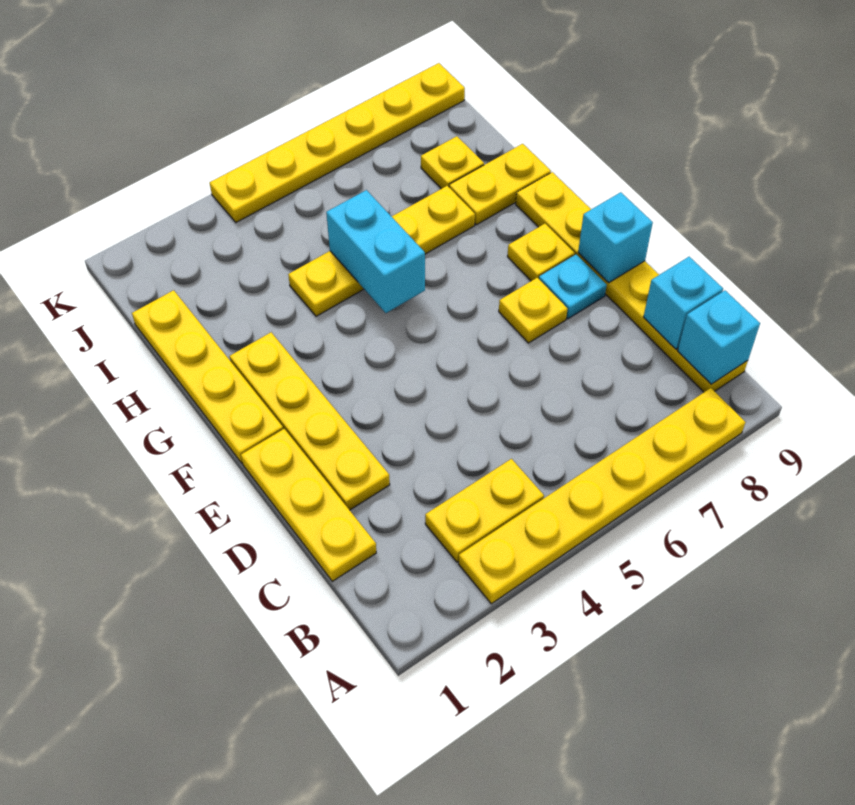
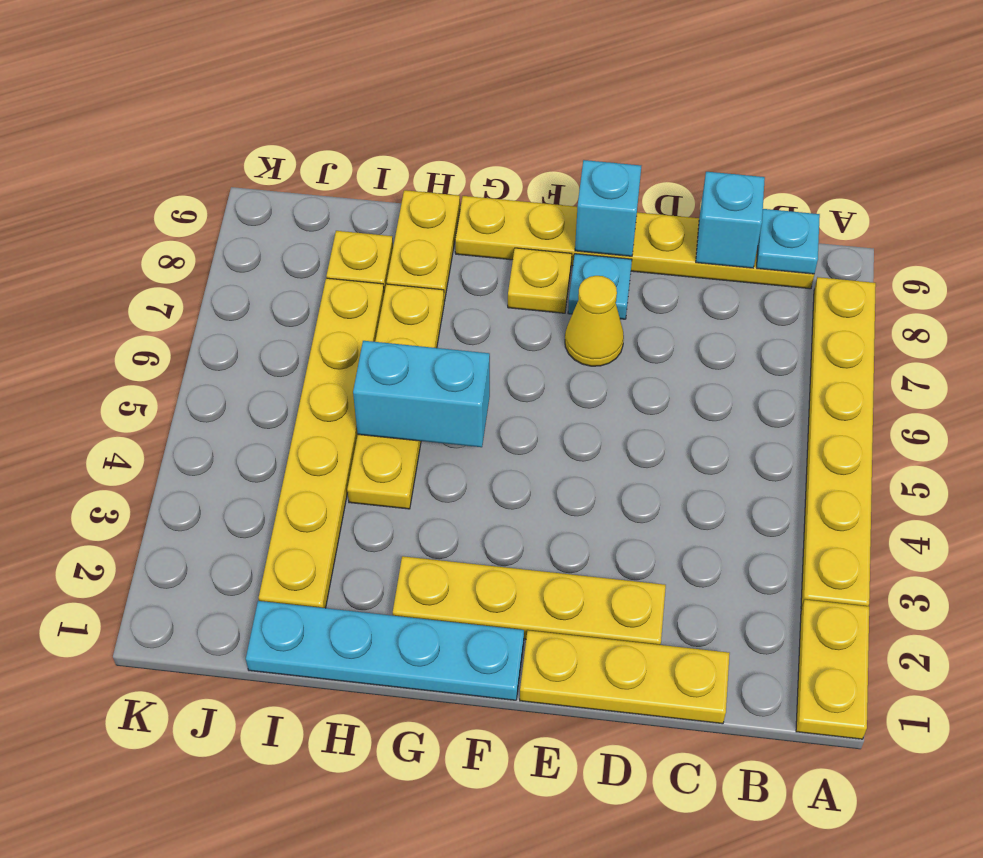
yellow plate B3:B4 level 1 -> yellow plate A1:A2 level 1
cyan brick B9 level 2 -> cyan plate B9 level 2
yellow plate E7 level 1 -> yellow cone E7 level 1
yellow plate F1:I1 level 1 -> cyan plate F1:I1 level 1
yellow plate K4:K9 level 1 -> yellow plate I2:I7 level 1

